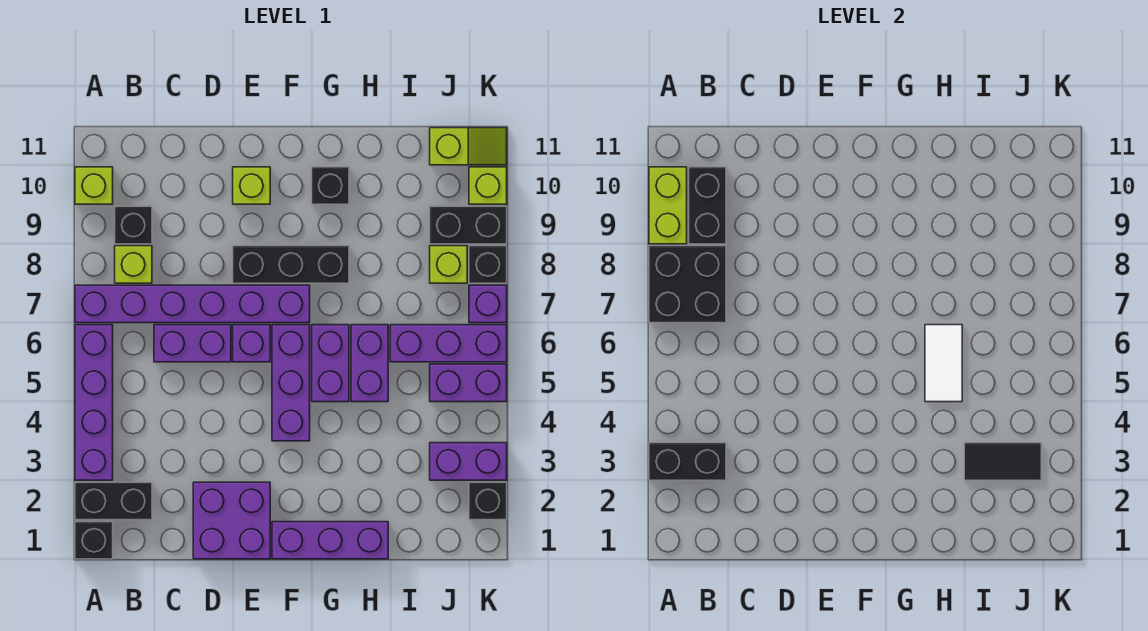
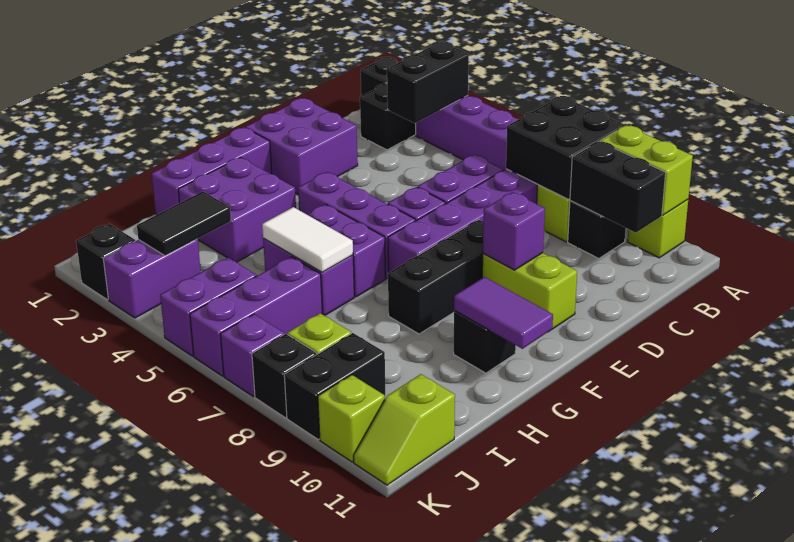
none -> purple brick E9 level 2
lime brick E10 level 1 -> lime brick E9:E10 level 1
none -> purple brick G2:H3 level 1
none -> purple tile G10:G11 level 2

